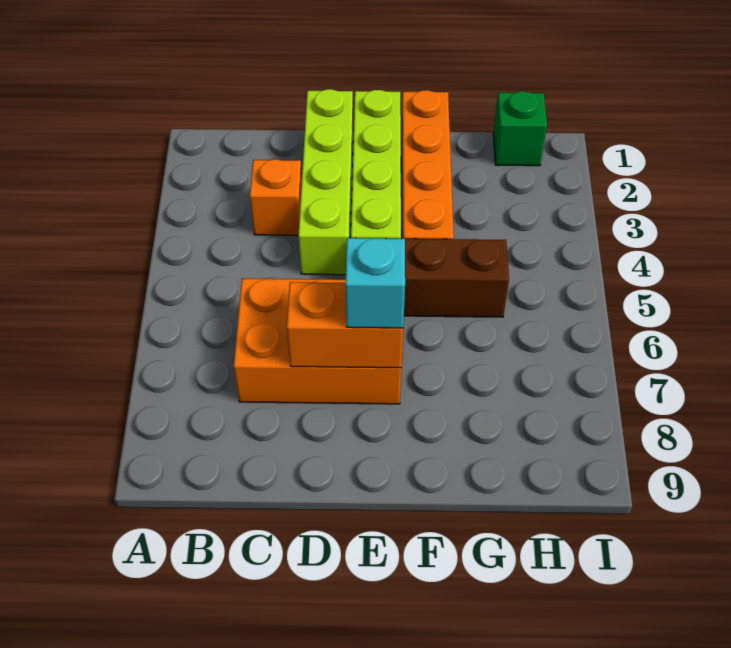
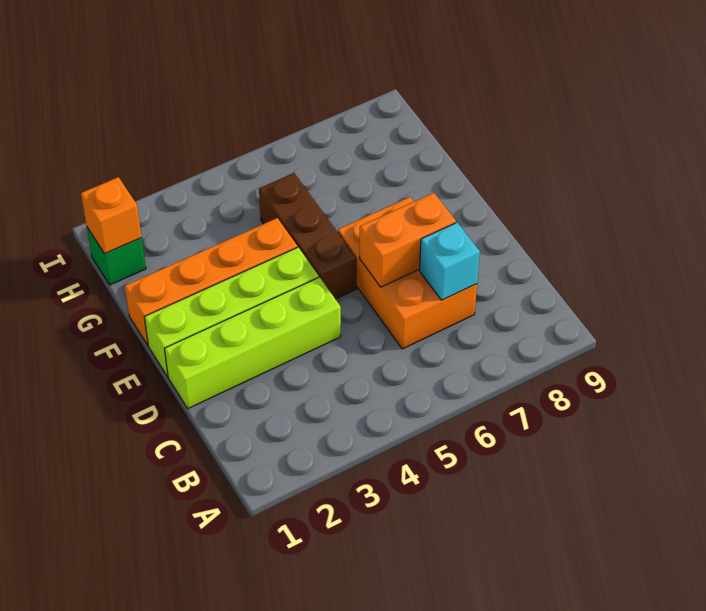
orange brick C3 level 1 -> orange brick H1 level 2
orange brick D7:E7 level 2 -> orange brick D6:D7 level 2
cyan brick E7 level 3 -> cyan brick C7 level 2

